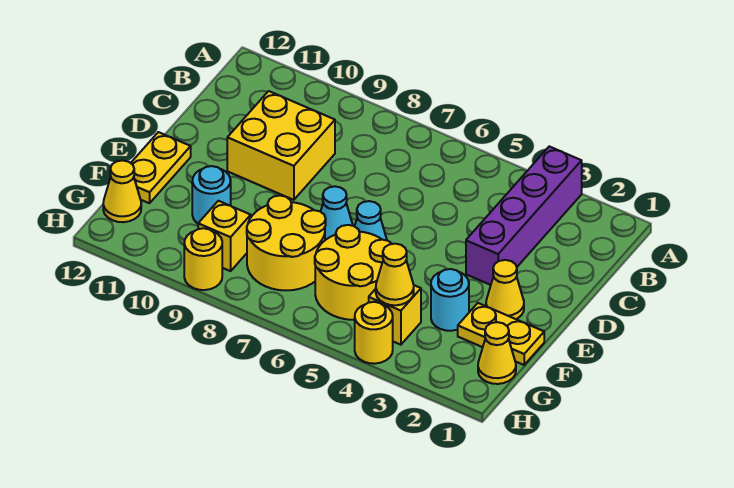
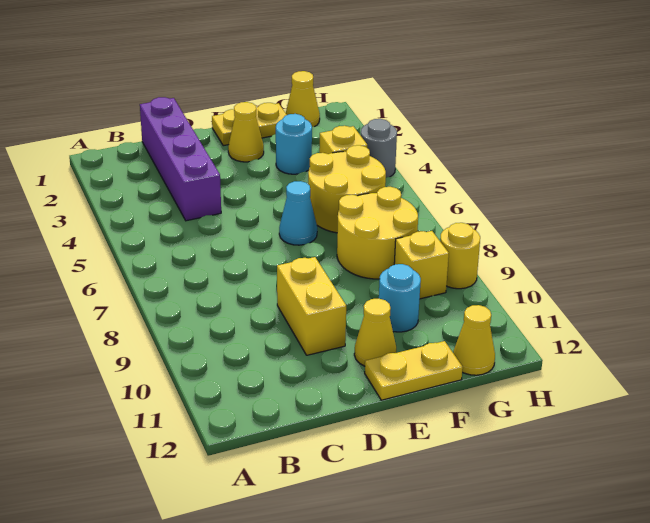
purple brick A3:D3 level 1 -> purple brick C1:C4 level 1
yellow brick C9:D10 level 1 -> yellow brick D9:D10 level 1
cyan cone E7 level 1 -> none
yellow plate F1:F2 level 1 -> yellow plate E1:F1 level 1
yellow cone G4 level 2 -> yellow cone E11 level 1
yellow round brick H4 level 1 -> grey round brick H4 level 1

